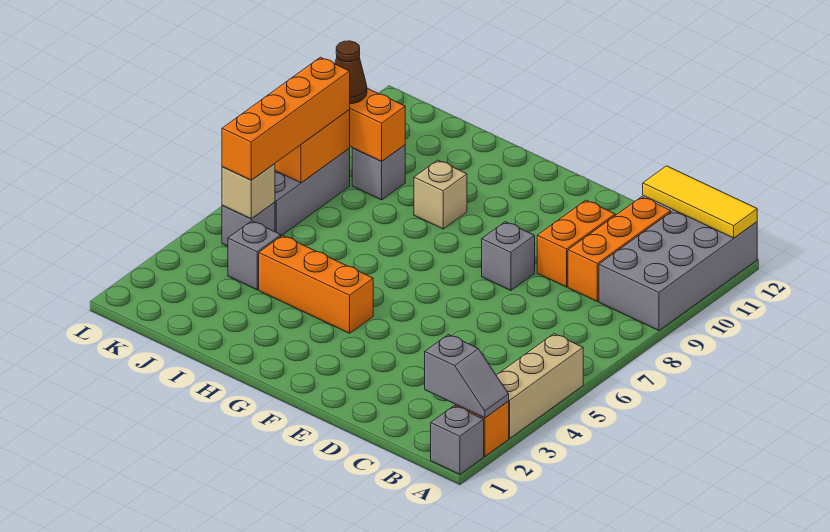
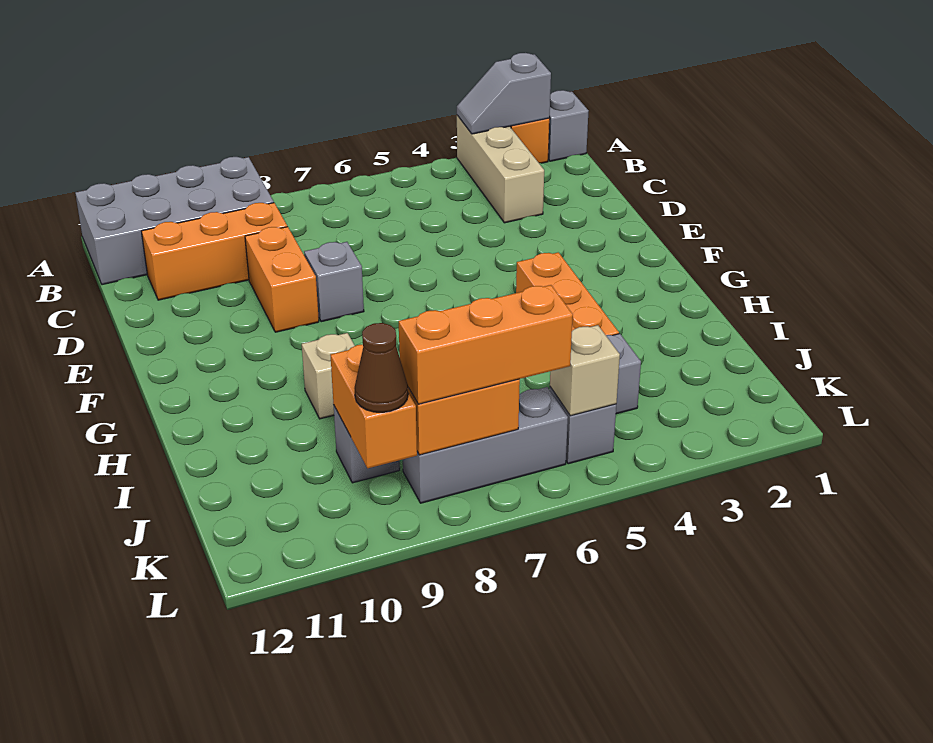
grey slope A2:B2 level 2 top B -> grey slope A2:A3 level 2 top 2
tan brick A3:A5 level 1 -> tan brick A3:C3 level 1
yellow tile A12:C12 level 2 -> none
orange brick D9:D10 level 1 -> orange brick D9:E9 level 1
orange brick K5:K8 level 3 -> orange brick K6:K8 level 3

